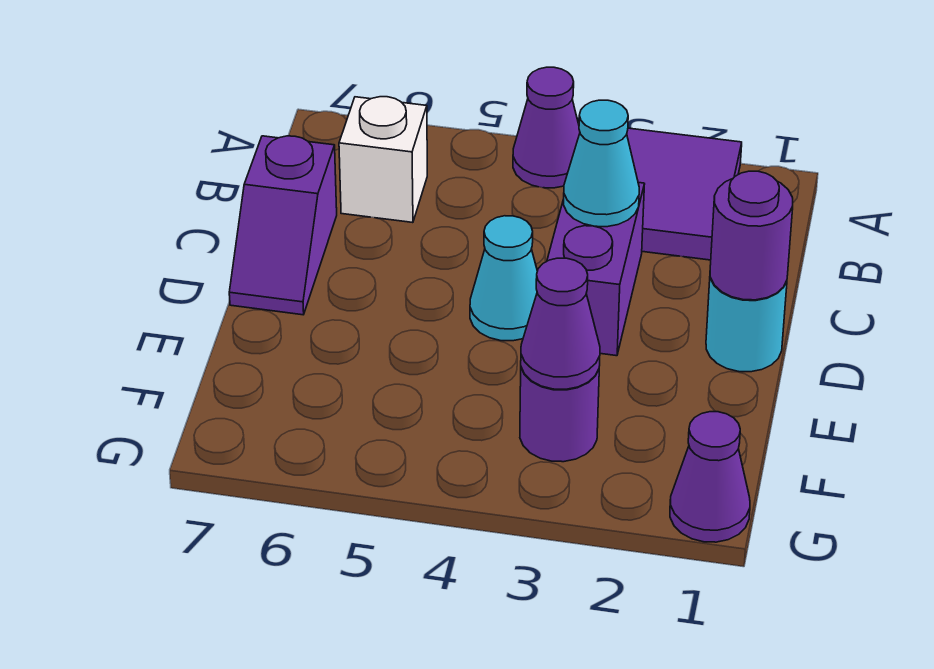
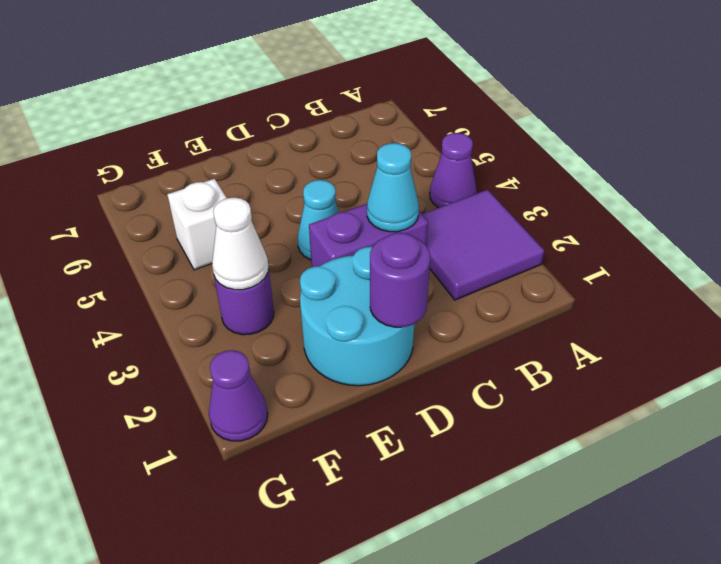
white brick B6 level 1 -> white brick F5 level 1
purple slope C7:D7 level 1 top C -> none
cyan round brick D1 level 1 -> cyan round brick D1:E2 level 1
purple cone F3 level 2 -> white cone F3 level 2

